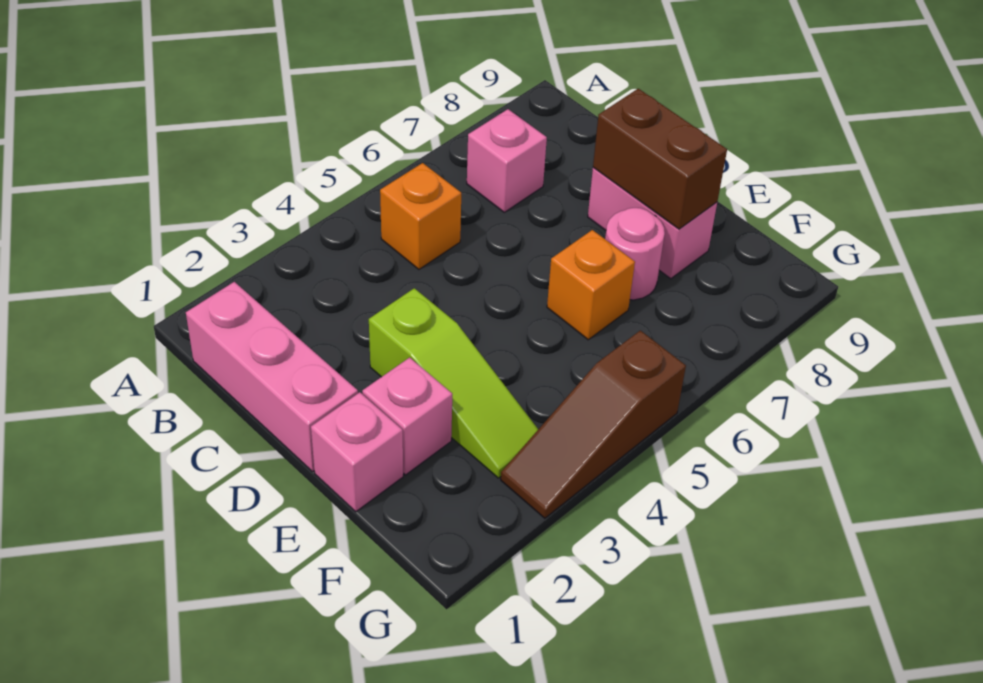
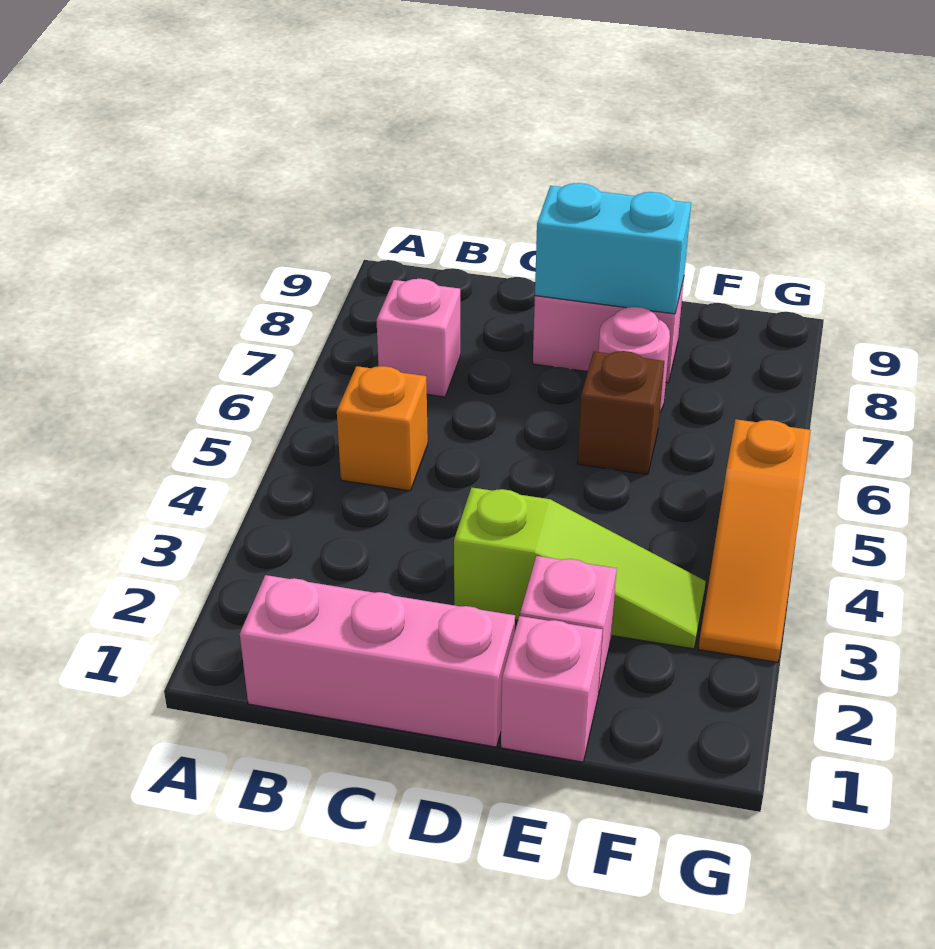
brown brick D8:E8 level 2 -> cyan brick D8:E8 level 2
orange brick E6 level 1 -> brown brick E6 level 1
brown slope G3:G5 level 1 top 5 -> orange slope G3:G5 level 1 top 5

